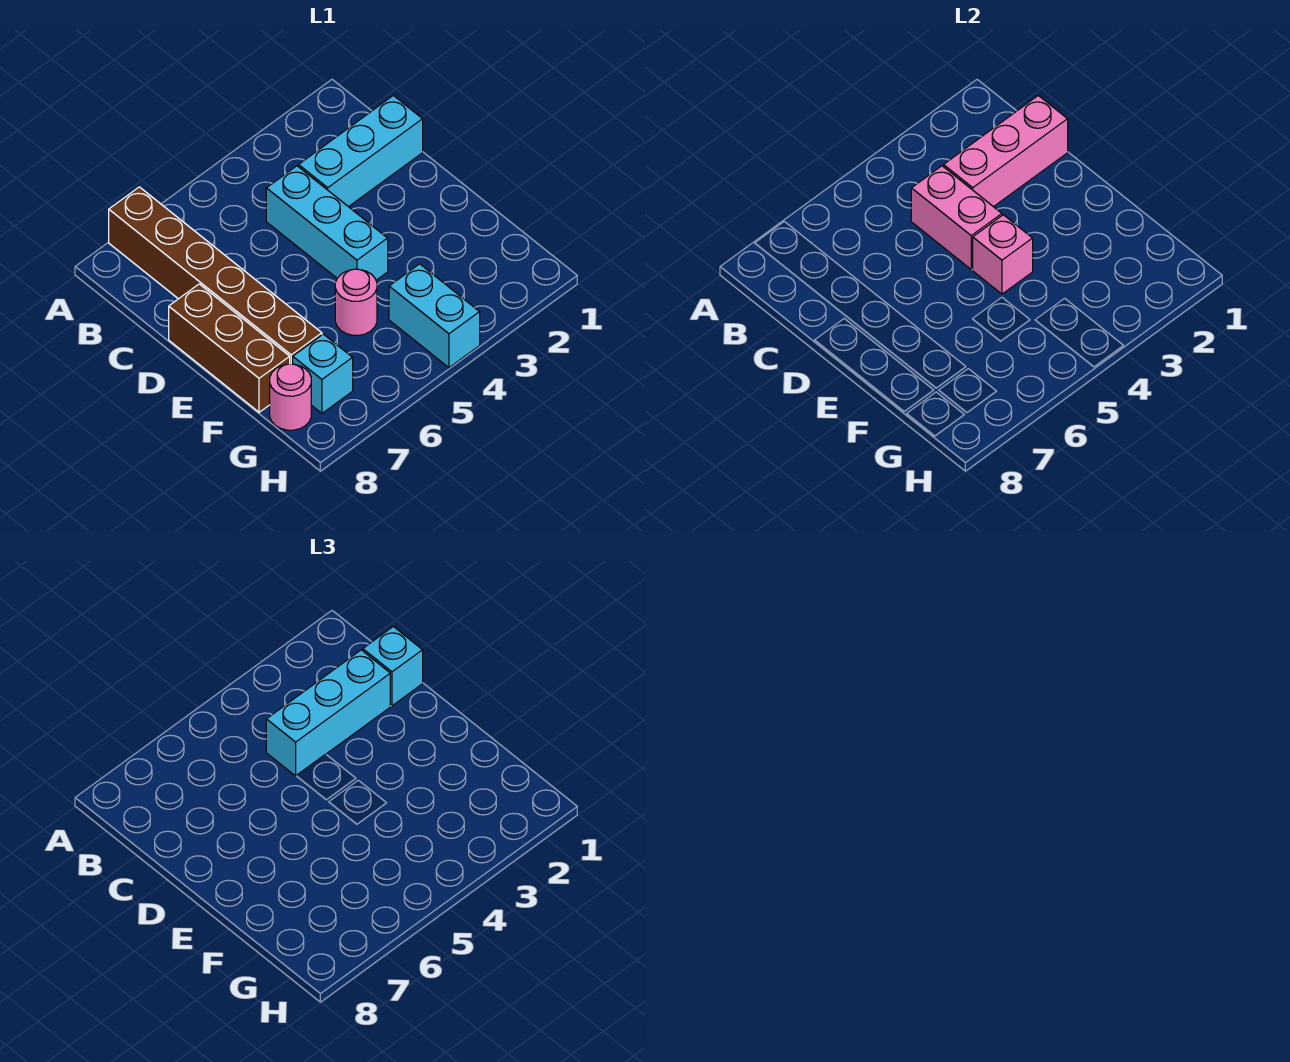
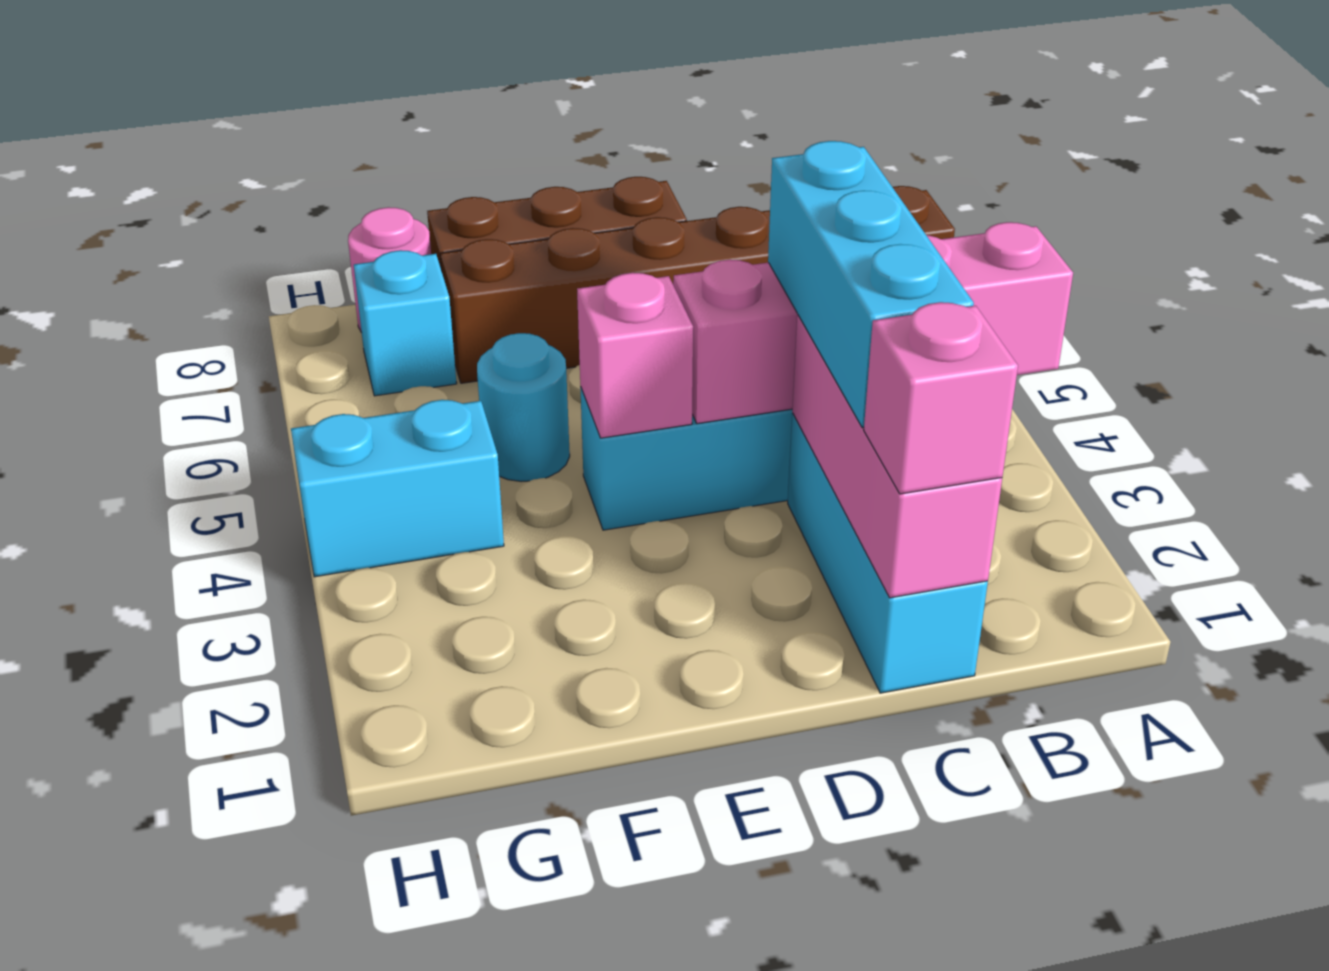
cyan brick C1 level 3 -> pink brick C1 level 3
pink brick C4:D4 level 2 -> pink brick A4:D4 level 2
pink round brick F5 level 1 -> cyan round brick F5 level 1

